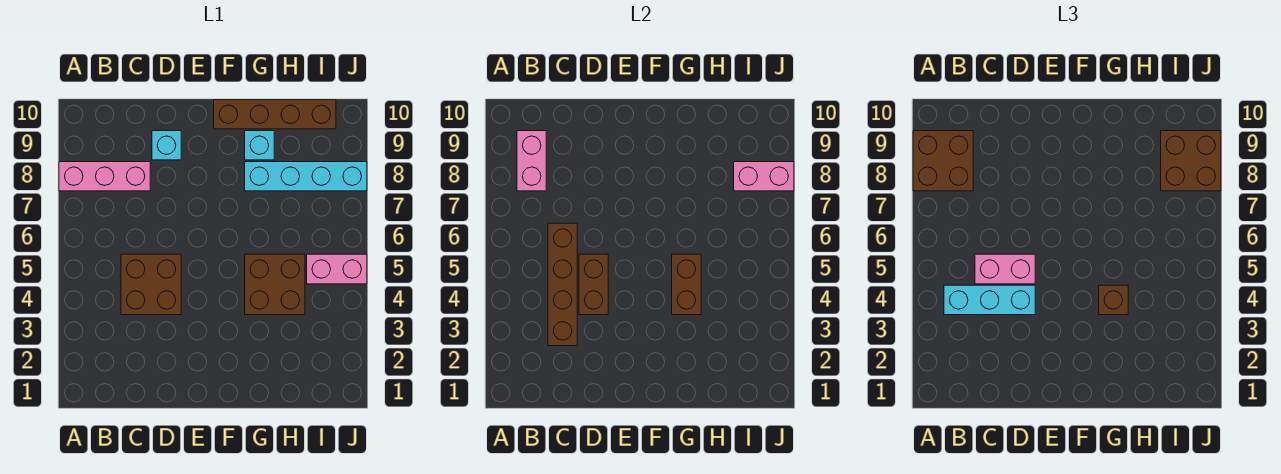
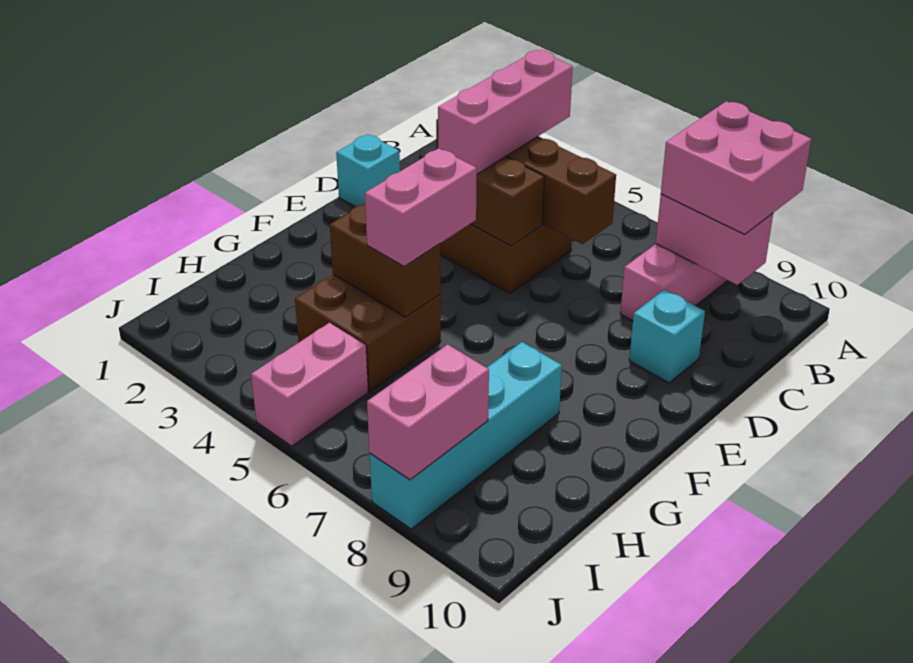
brown brick A8:B9 level 3 -> pink brick A8:B9 level 3
cyan brick B4:D4 level 3 -> pink brick B4:D4 level 3
pink brick C5:D5 level 3 -> pink brick F5:G5 level 3
brown brick F10:I10 level 1 -> none
brown brick G4 level 3 -> none
cyan brick G9 level 1 -> cyan brick D1 level 1
brown brick I8:J9 level 3 -> none

